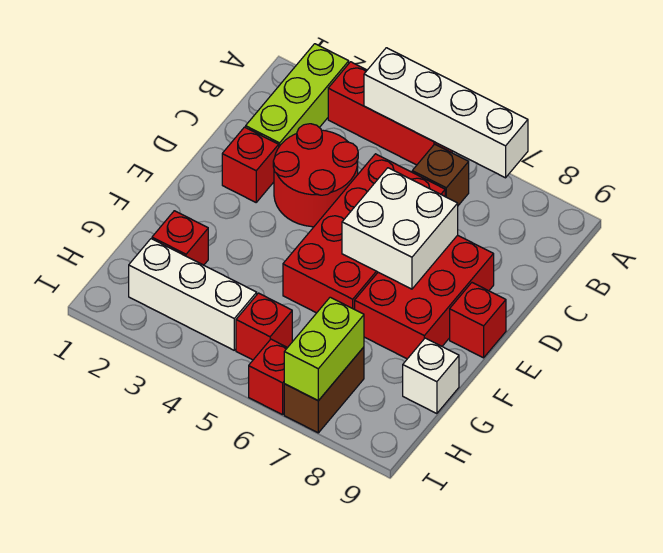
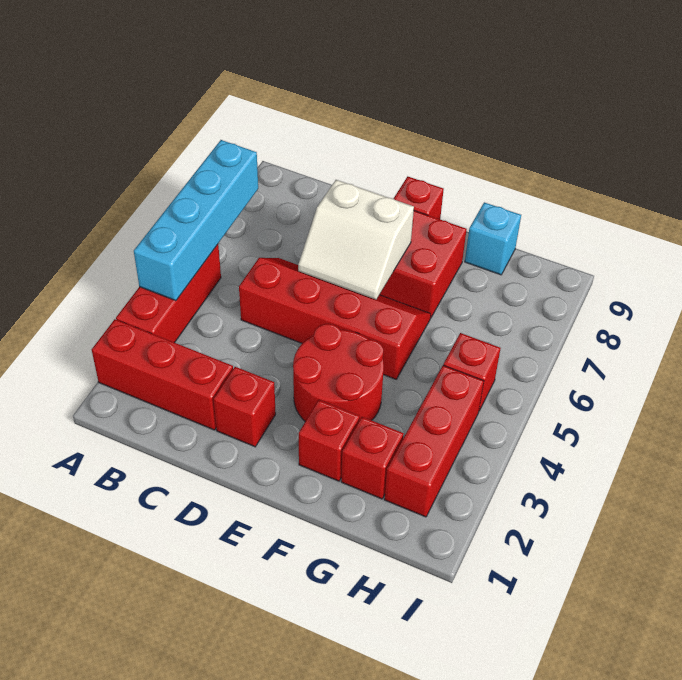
lime brick A2:C2 level 1 -> red brick A2:C2 level 1
white brick A4:A7 level 2 -> cyan brick A4:A7 level 2
brown brick B6 level 1 -> none
red round brick C3:D4 level 1 -> red round brick E3:F4 level 1
red brick C5:F6 level 1 -> red slope C5:F6 level 1 top 5
white brick D6:E7 level 2 -> white slope D6:E7 level 2 top 7
white brick G9 level 1 -> cyan brick G9 level 1
white brick H2:H4 level 1 -> red brick H2:H4 level 1
brown brick H7:I7 level 1 -> none
lime brick H7:I7 level 2 -> none
red brick I6 level 1 -> red brick F2 level 1

